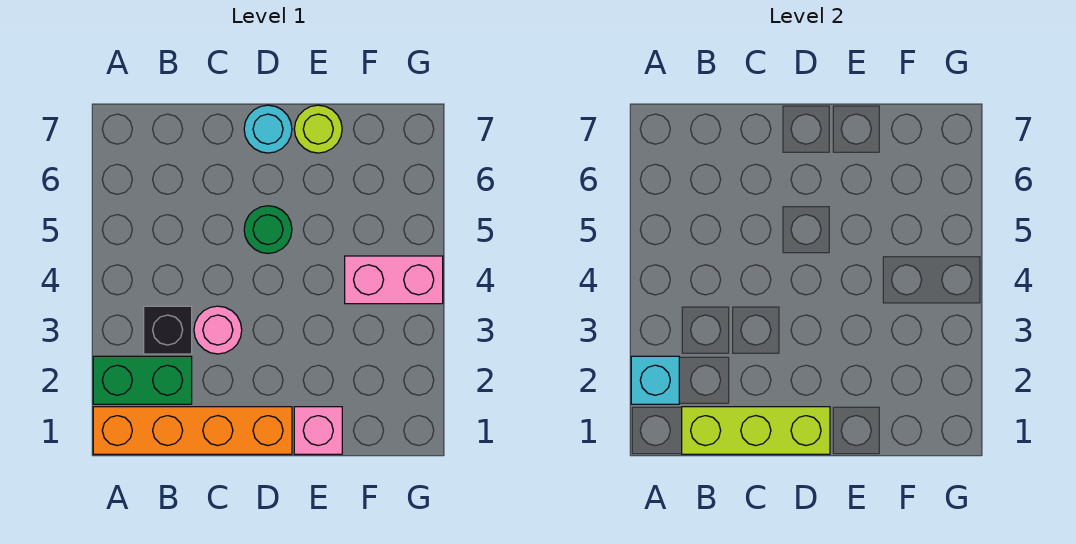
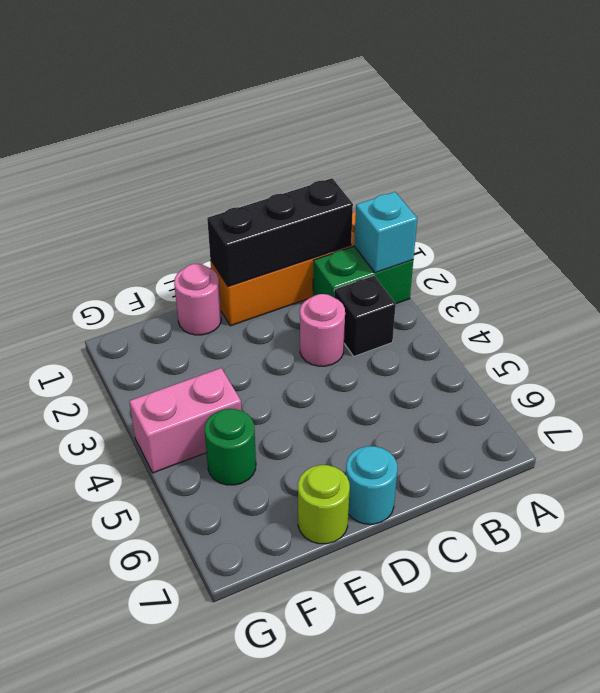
lime brick B1:D1 level 2 -> black brick B1:D1 level 2
green round brick D5 level 1 -> green round brick F5 level 1
pink brick E1 level 1 -> pink round brick E1 level 1

